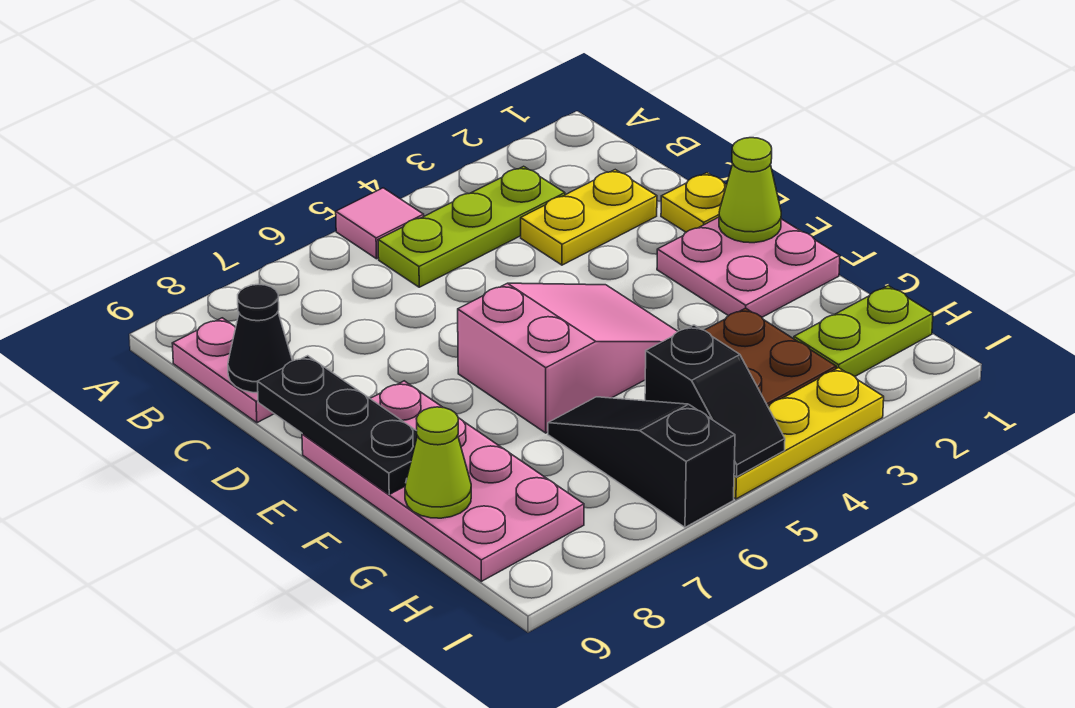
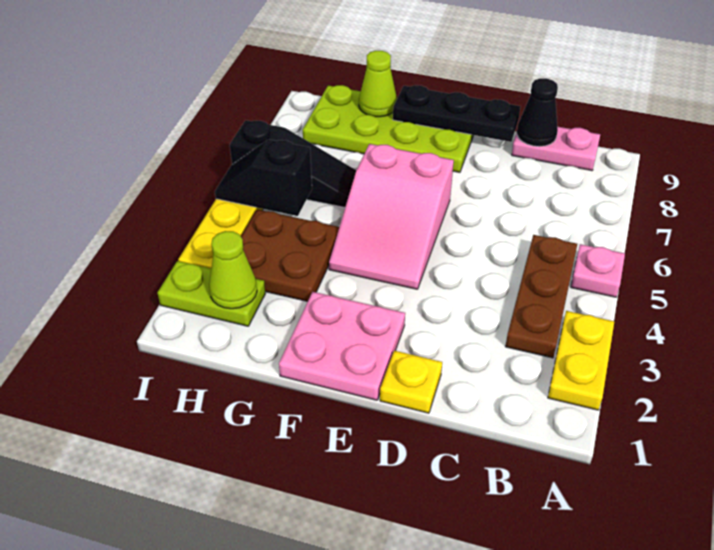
pink tile A5 level 1 -> pink plate A5 level 1
lime plate B3:B5 level 1 -> brown plate B3:B5 level 1
yellow plate C2:C3 level 1 -> yellow plate A2:A3 level 1
lime cone E1 level 2 -> lime cone H2 level 2
pink plate E8:H9 level 1 -> lime plate E8:H9 level 1
lime plate H1:H2 level 1 -> lime plate H2:I2 level 1

